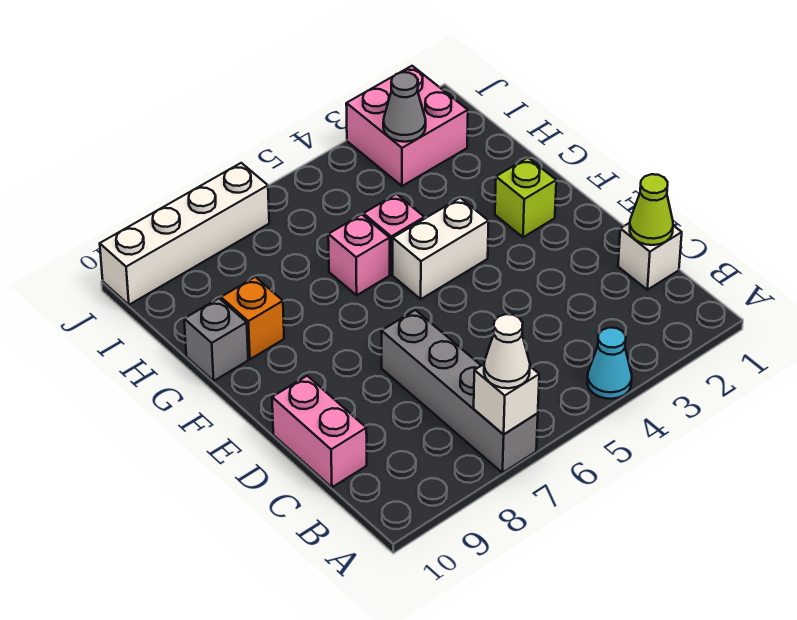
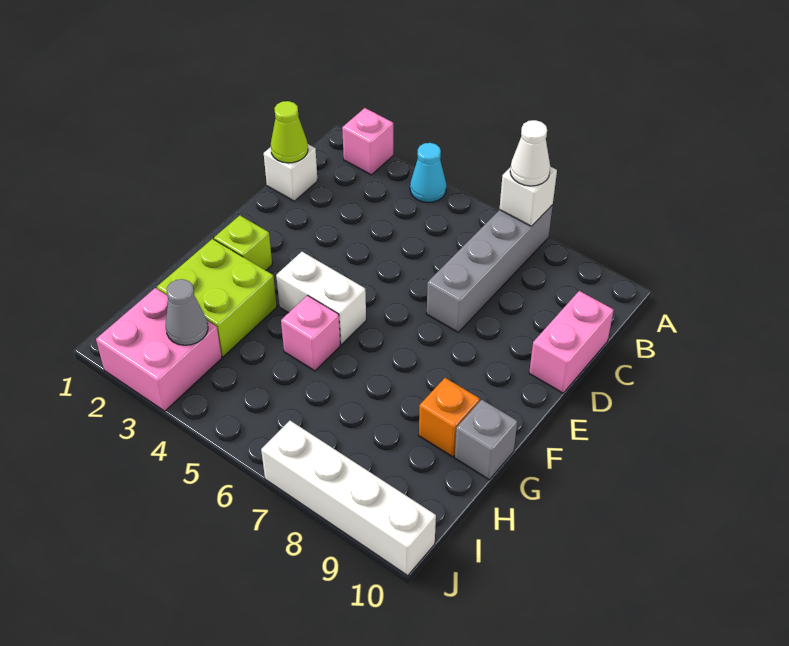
none -> lime brick G2:H3 level 1
pink brick G6 level 1 -> pink brick A2 level 1

